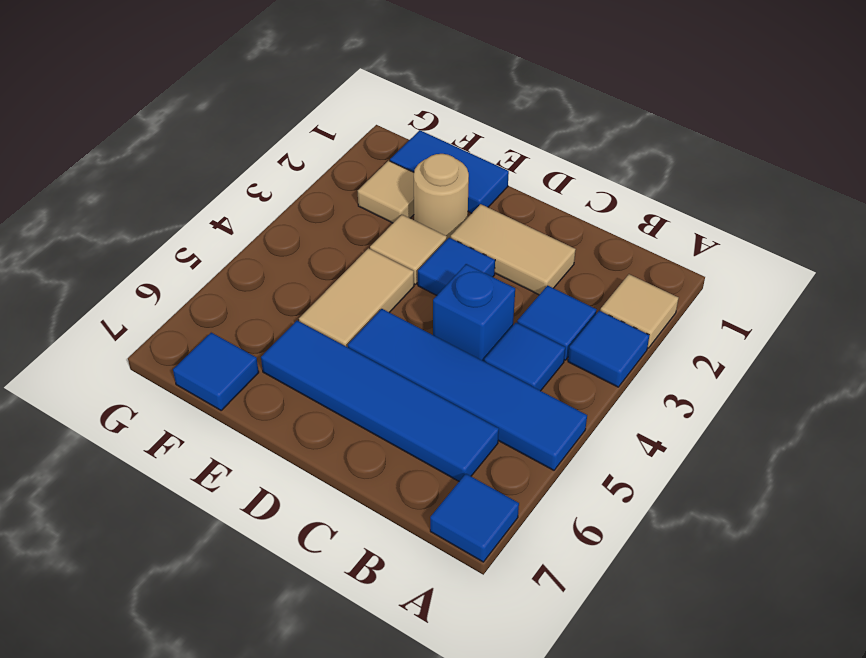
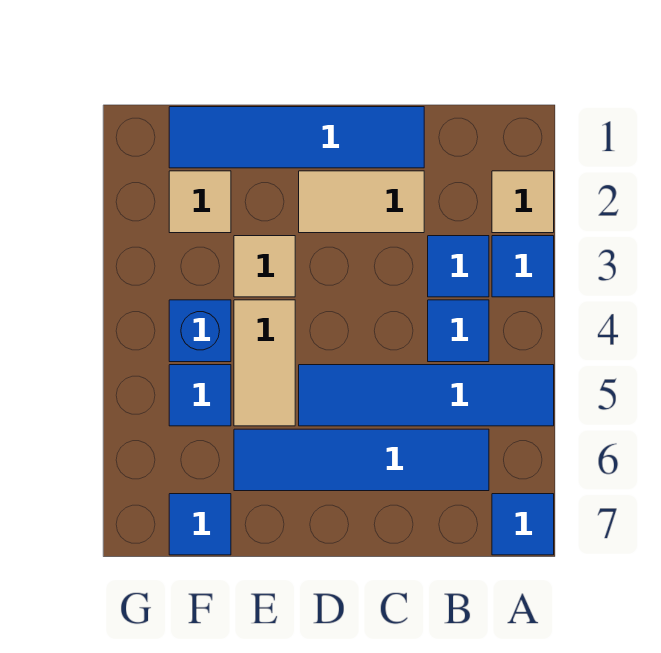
blue brick C4 level 1 -> blue brick F4 level 1
blue tile D3 level 1 -> blue tile F5 level 1
blue tile E1:F1 level 1 -> blue tile C1:F1 level 1
tan round brick E2 level 1 -> none

